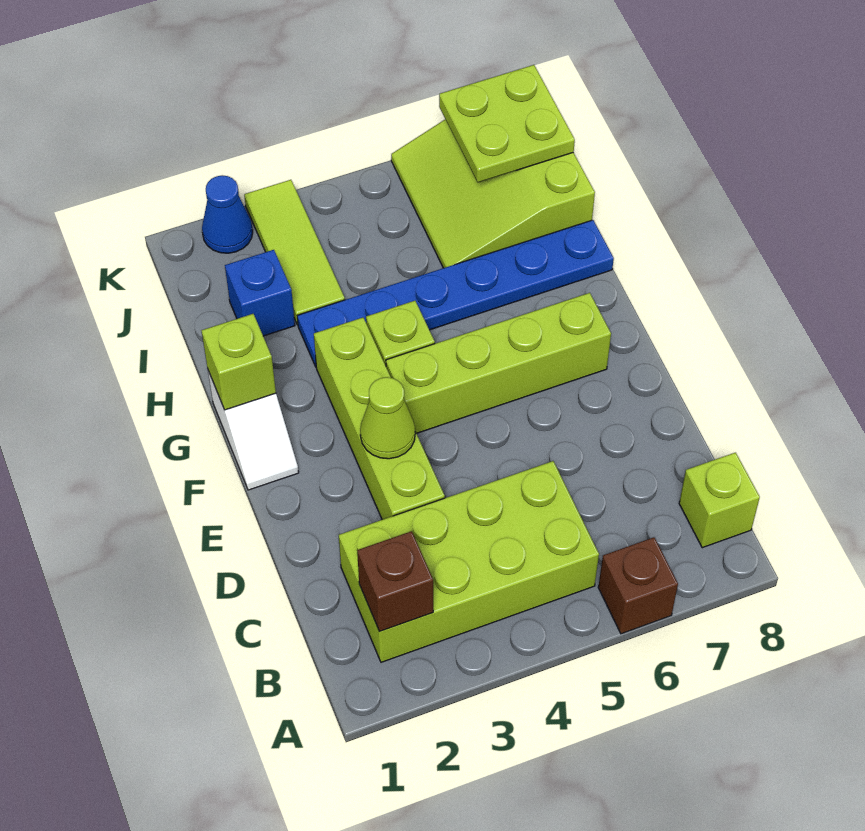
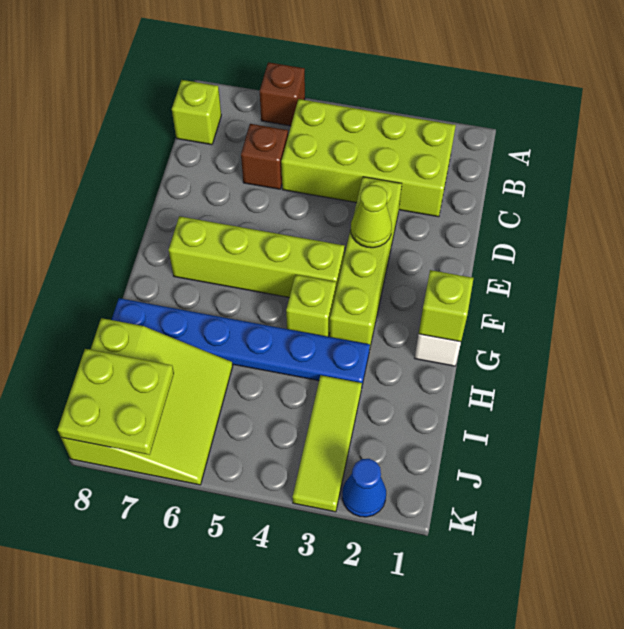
brown brick B2 level 2 -> brown brick C6 level 1
blue brick I2 level 1 -> none

